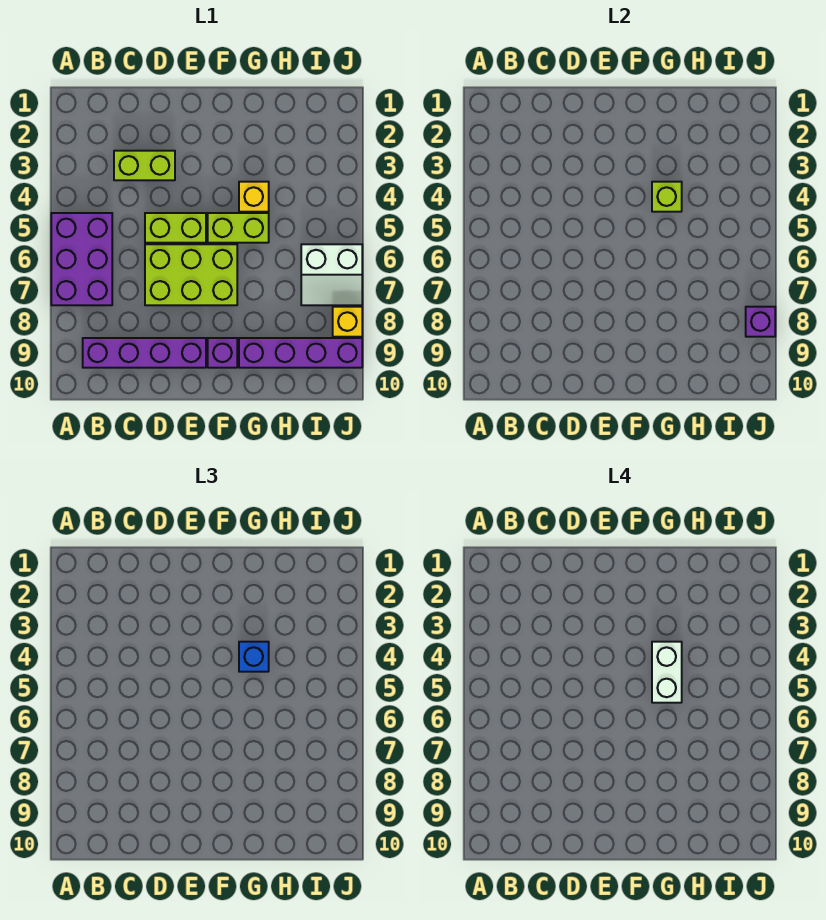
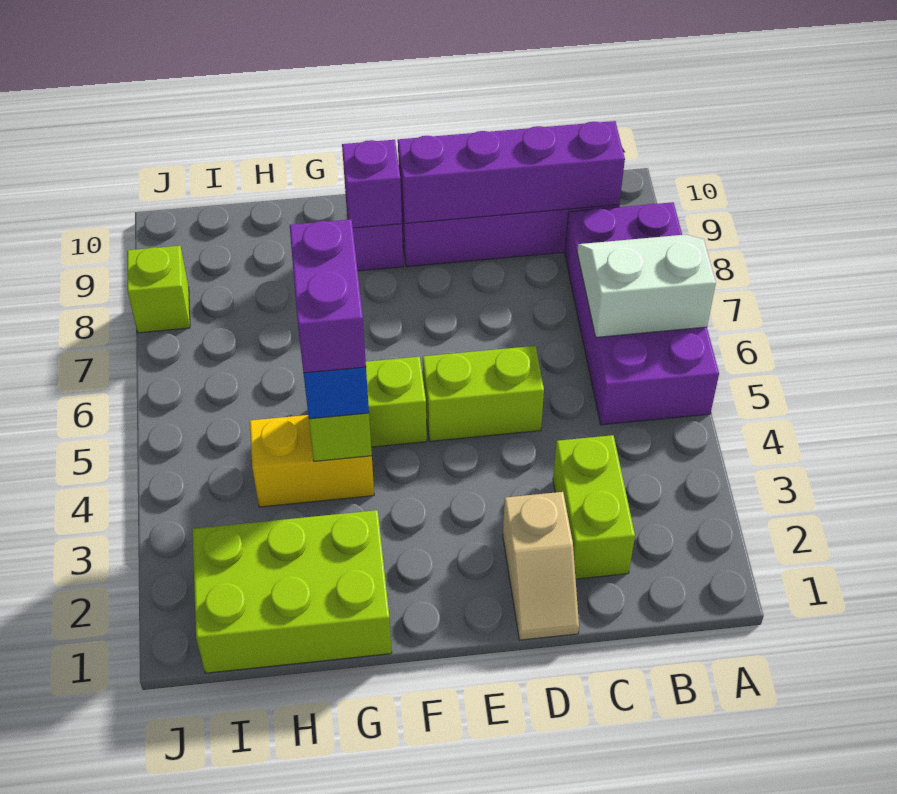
purple brick A5:B7 level 1 -> purple brick A5:B8 level 1
lime brick C3:D3 level 1 -> lime brick C2:C3 level 1
none -> tan slope D1:D2 level 1 top 2
lime brick D6:F7 level 1 -> lime brick G1:I2 level 1
yellow brick G4 level 1 -> yellow brick G4:H4 level 1
white brick G4:G5 level 4 -> purple brick G4:G5 level 4
purple brick G9:J9 level 1 -> purple brick B9:E9 level 2
white slope I6:J7 level 1 top 6 -> white slope A6:B7 level 2 top 6
yellow brick J8 level 1 -> lime brick J8 level 1
purple brick J8 level 2 -> purple brick F9 level 2

